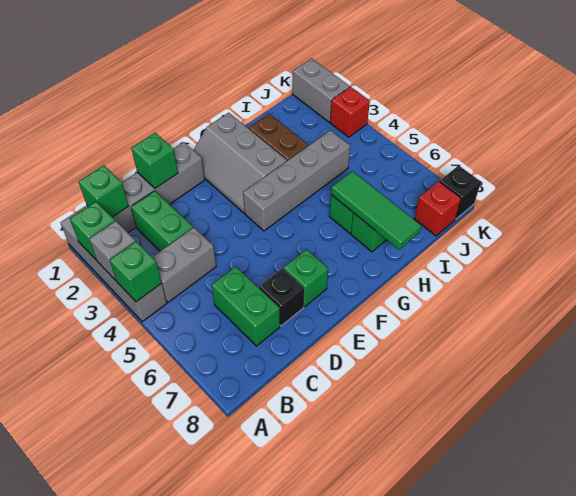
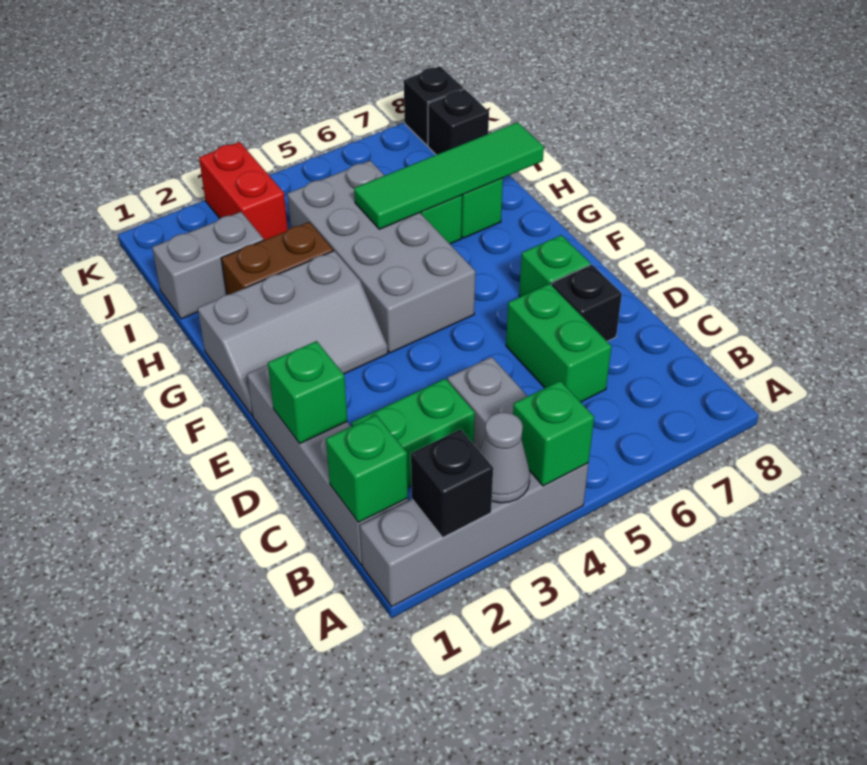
green brick A2 level 2 -> black brick A2 level 2
grey brick A3 level 2 -> grey cone A3 level 2
green brick C6:C7 level 1 -> green brick C6:D6 level 1
grey brick F4:I4 level 1 -> grey brick F4:I5 level 1
green tile H6:H8 level 2 -> green tile H5:H8 level 2
red brick J8 level 1 -> black brick J8 level 1
grey brick K1:K2 level 1 -> grey brick I1:I2 level 1
red brick K3 level 1 -> red brick J3:K3 level 1

